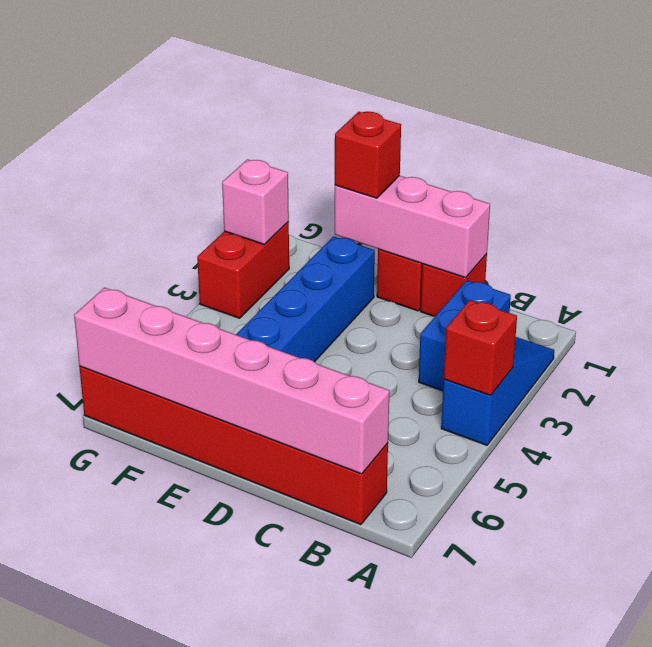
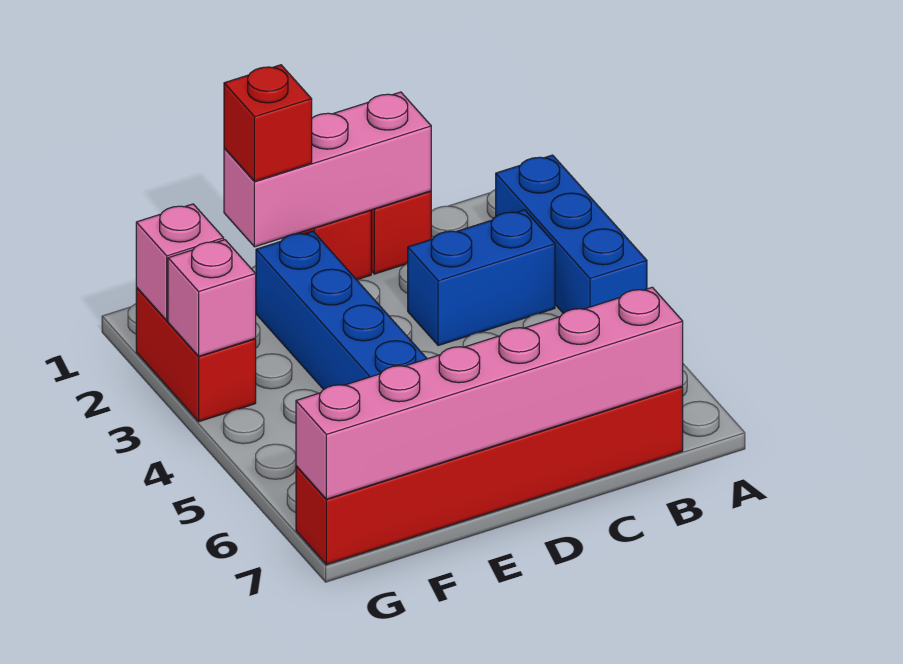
blue slope A2:A4 level 1 top 4 -> blue brick A2:A4 level 1
red brick A4 level 2 -> none
blue brick B2:B3 level 1 -> blue brick B3:C3 level 1
none -> pink brick G3 level 2

